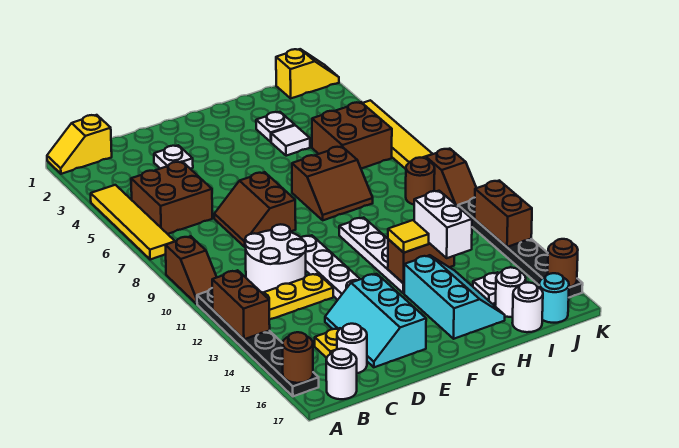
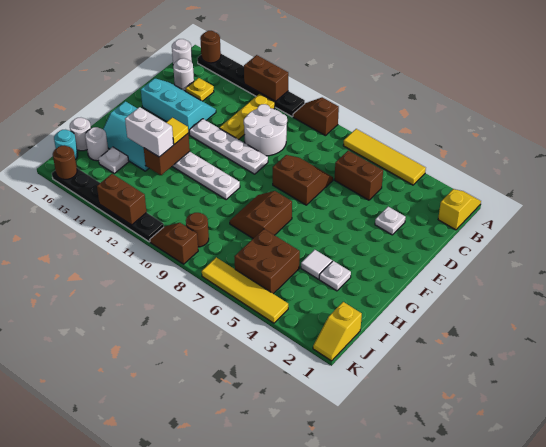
brown brick B5:C6 level 1 -> brown brick C5:C6 level 1

